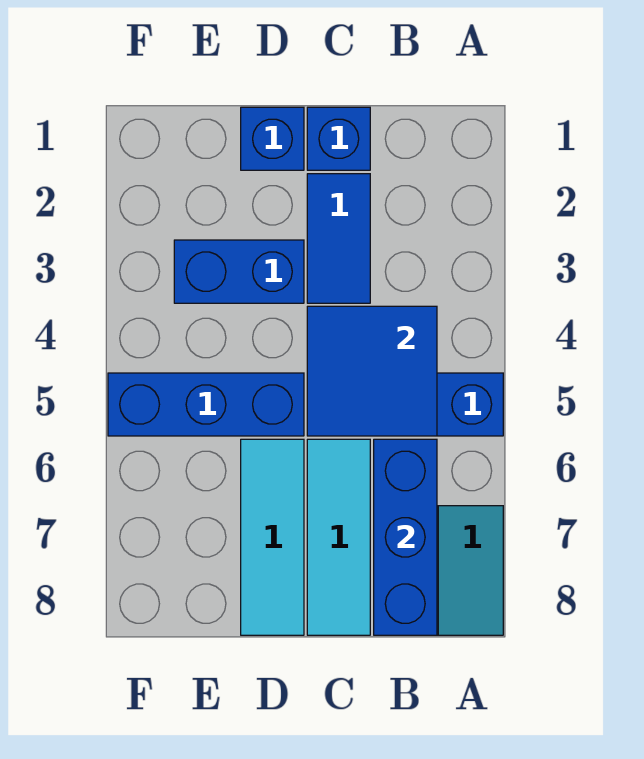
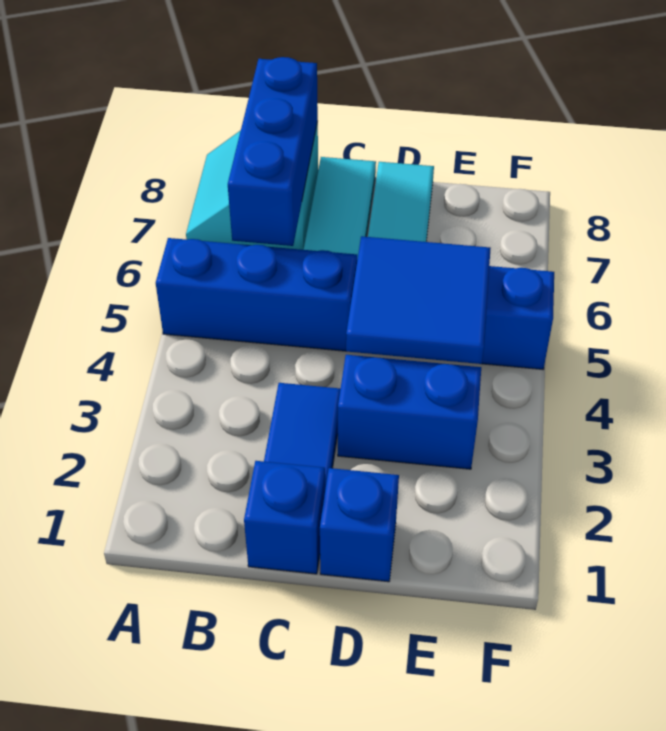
blue tile B4:C5 level 2 -> blue tile D4:E5 level 2

